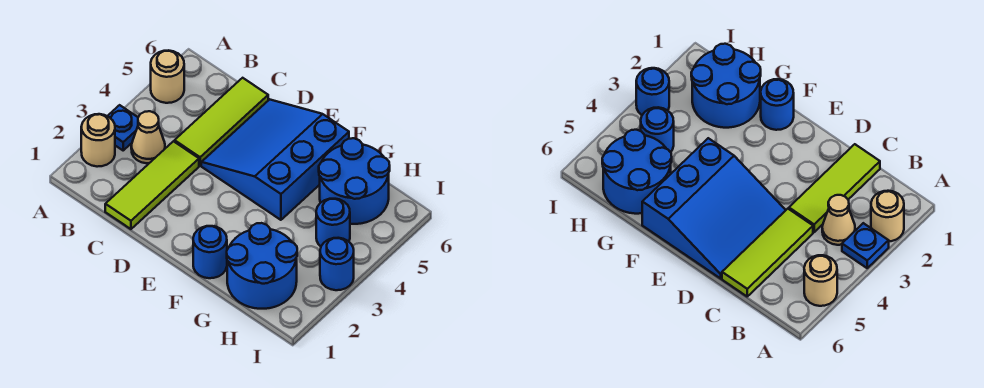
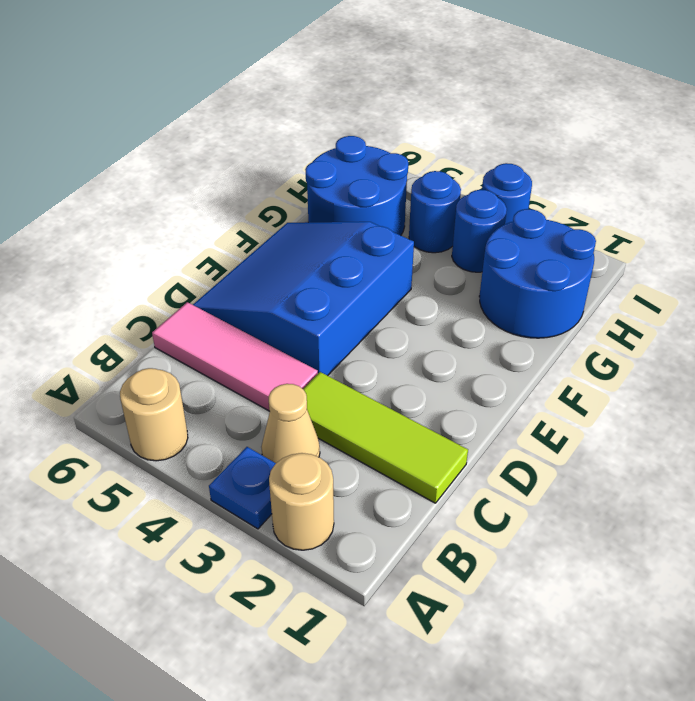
lime tile C4:C6 level 1 -> pink tile C4:C6 level 1
blue slope D4:F6 level 1 top F -> blue slope D4:F6 level 1 top 4
blue round brick F1 level 1 -> blue round brick H3 level 1

